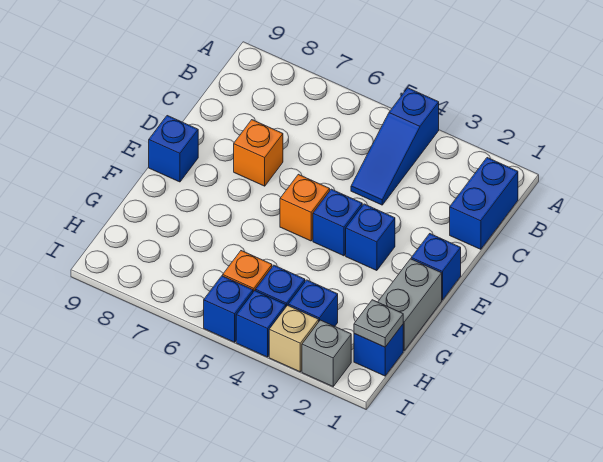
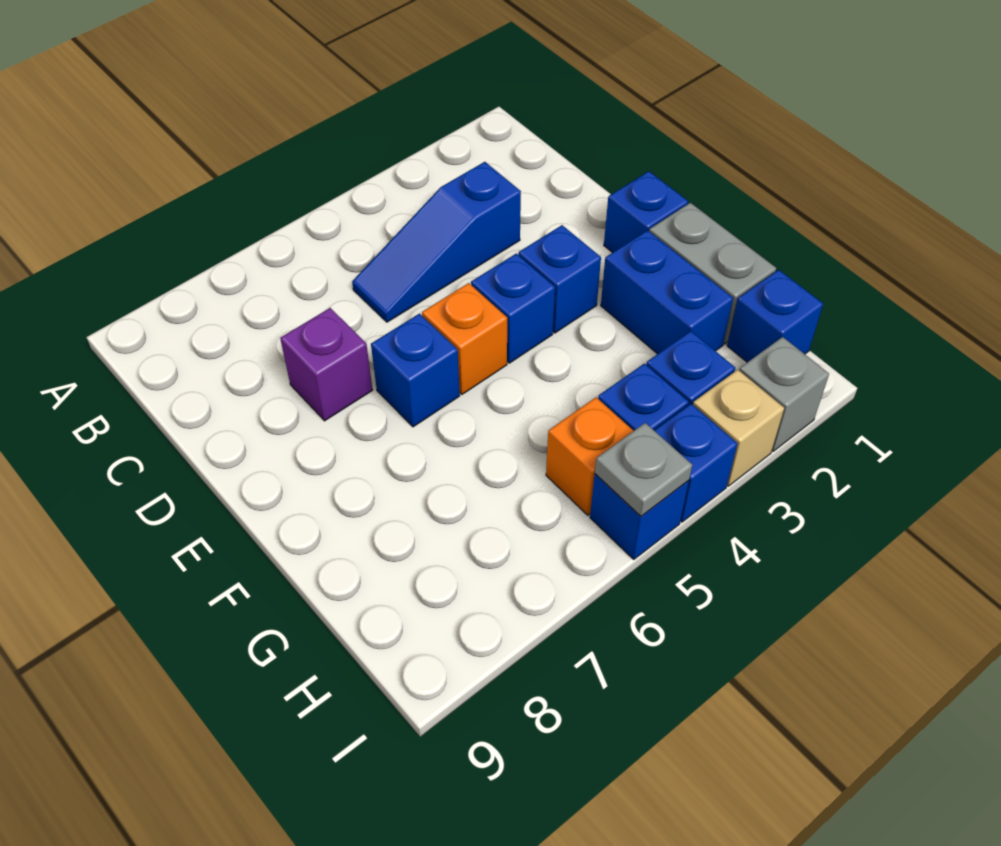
blue slope A4:C4 level 1 top A -> blue slope C3:C5 level 1 top 3
blue brick B1:C1 level 1 -> blue brick F2:G2 level 1
orange brick D7 level 1 -> purple brick D7 level 1
blue brick E9 level 1 -> blue brick E6 level 1
grey plate H1 level 2 -> grey plate I5 level 2

